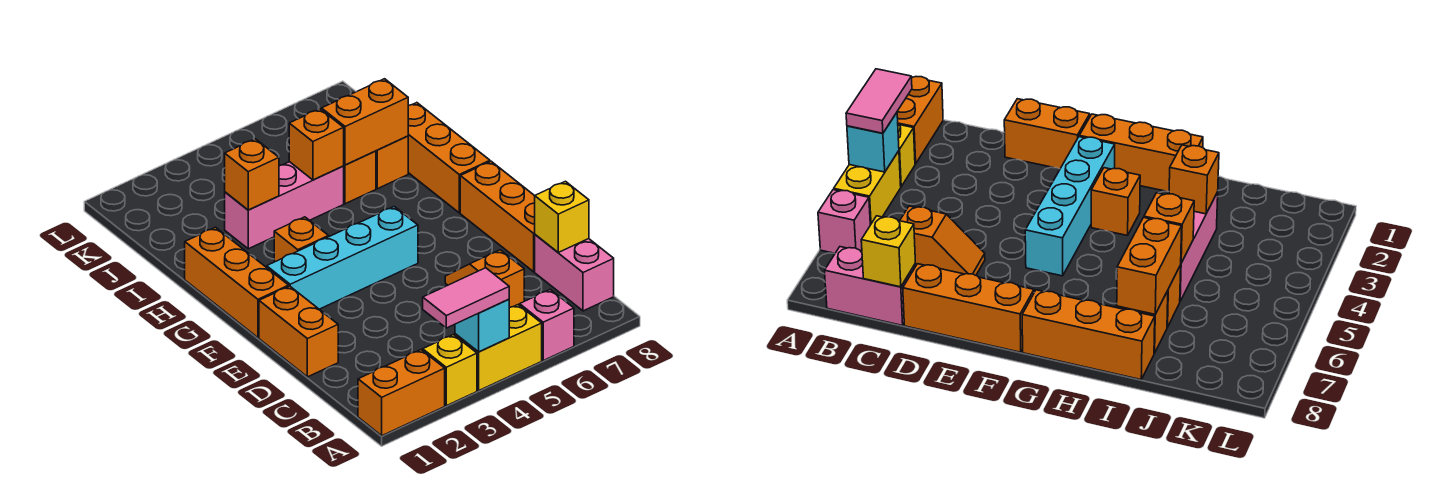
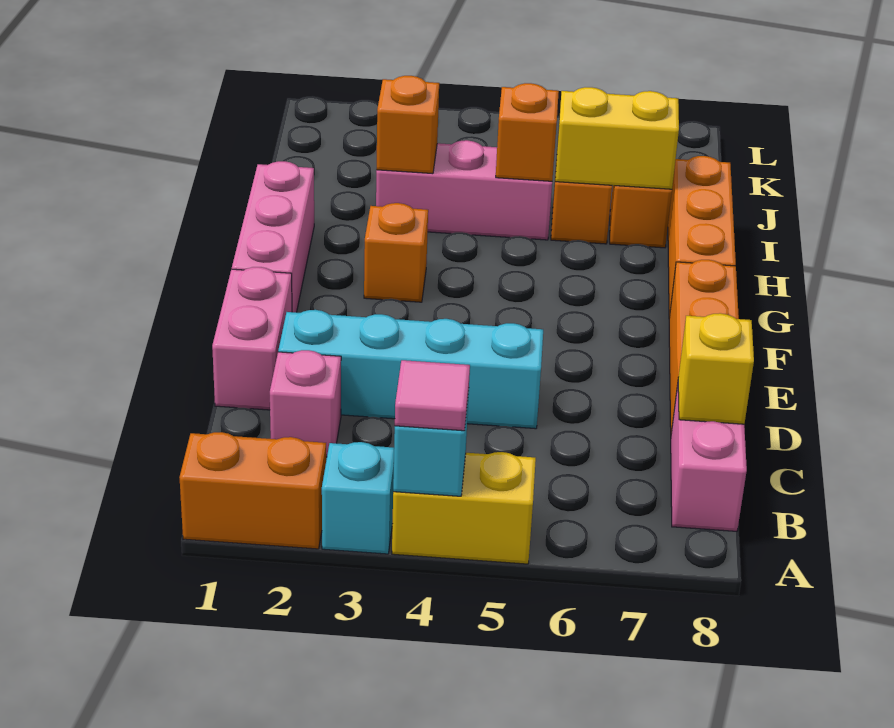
yellow brick A3 level 1 -> cyan brick A3 level 1
pink tile A3:A4 level 3 -> pink tile A4 level 3
pink brick A6 level 1 -> pink brick C2 level 1
orange slope C6:D6 level 1 top C -> none
orange brick D1:E1 level 1 -> pink brick D1:E1 level 1
orange brick F1:H1 level 1 -> pink brick F1:H1 level 1
cyan brick F2:F5 level 1 -> cyan brick D2:D5 level 1
orange brick I6:I7 level 2 -> yellow brick I6:I7 level 2

